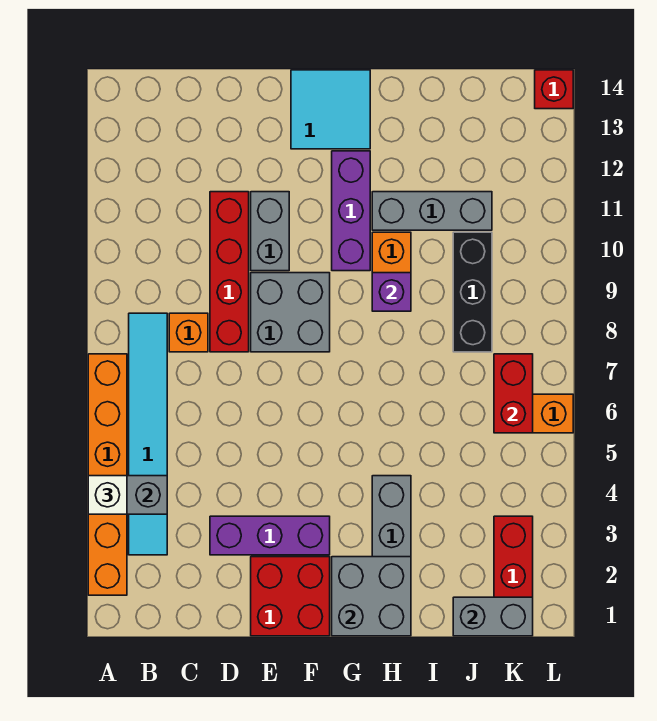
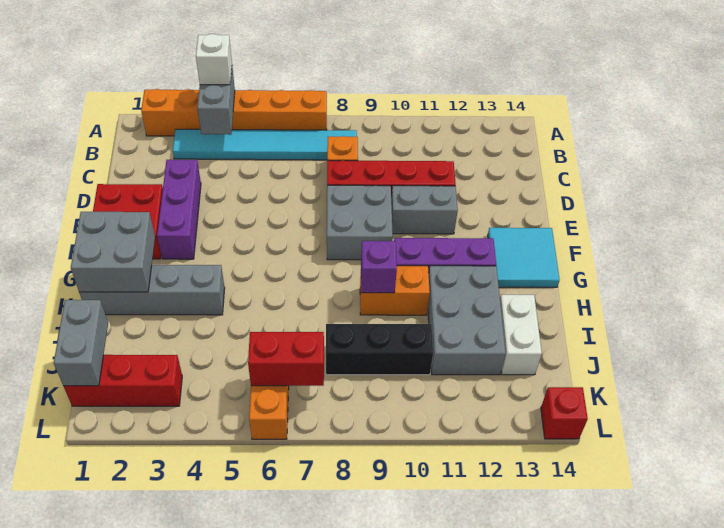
grey brick H11:J11 level 1 -> grey brick H11:J12 level 1
none -> white brick I13:J13 level 1

